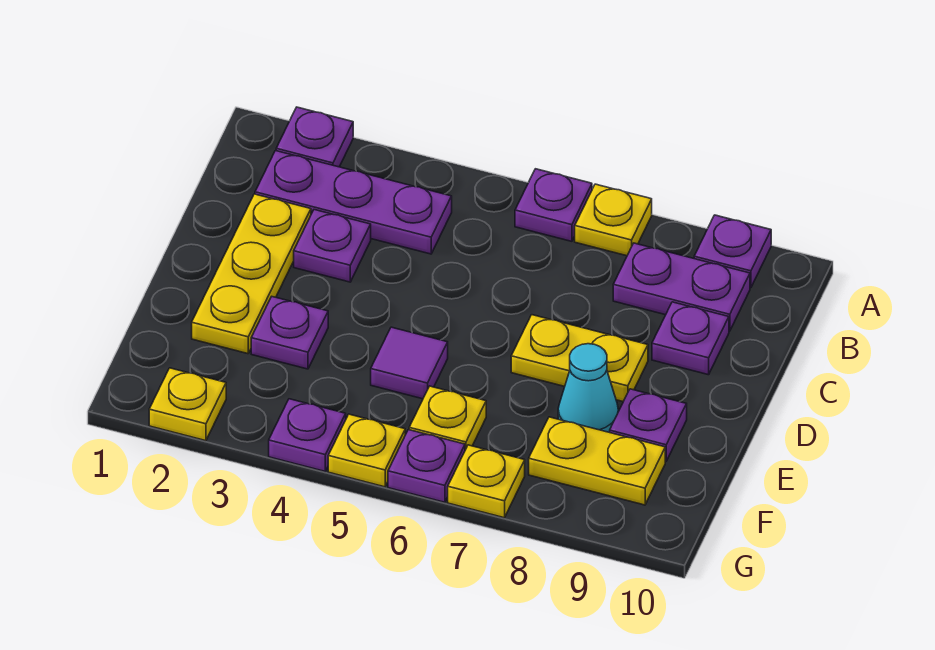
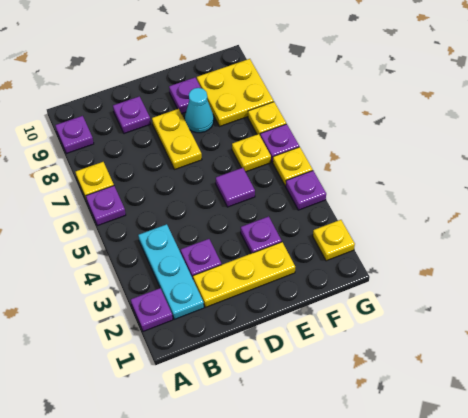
purple plate B2:B4 level 1 -> cyan plate B2:B4 level 1
purple plate B8:B9 level 1 -> none
yellow plate F8:F9 level 1 -> yellow plate F8:G9 level 1

